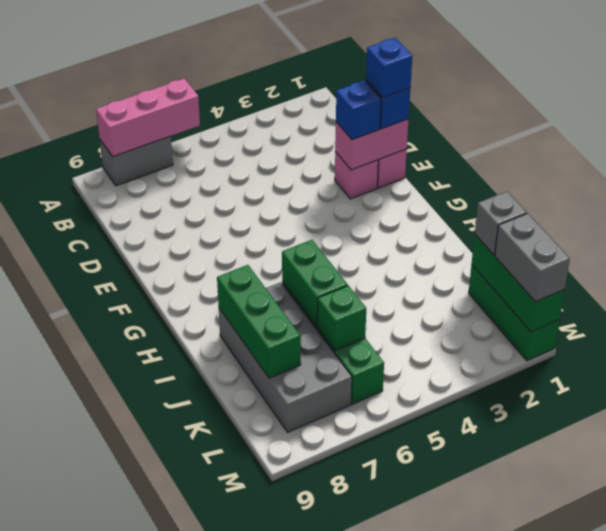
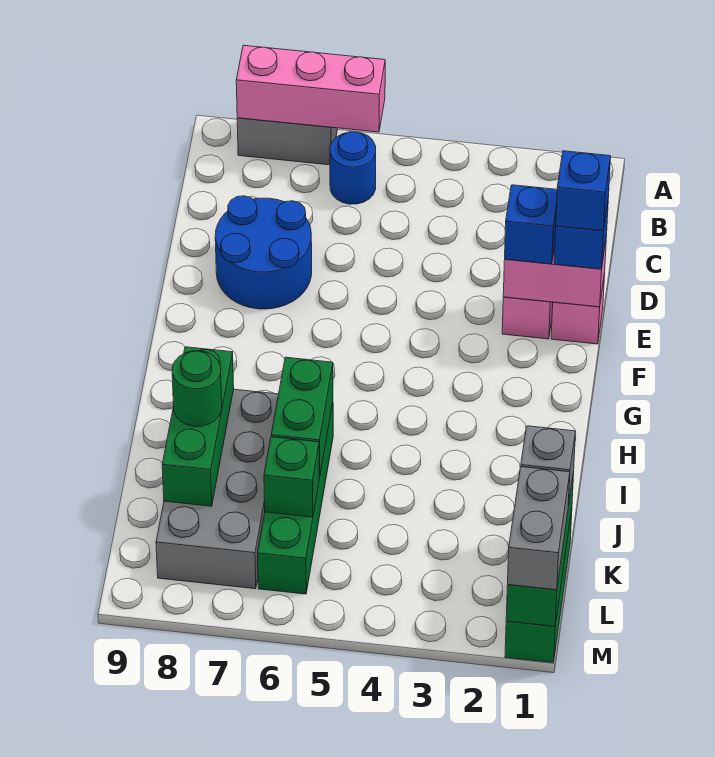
none -> blue round brick B6 level 1
none -> blue round brick D7:E8 level 1
none -> green round brick J8 level 3

